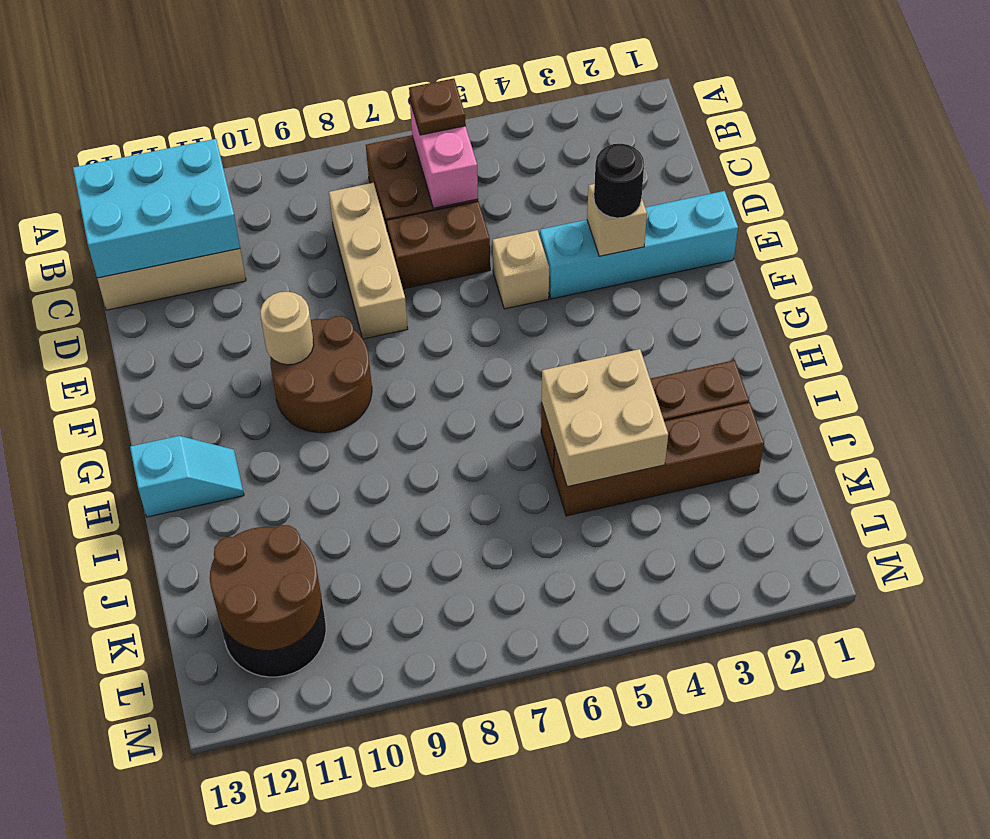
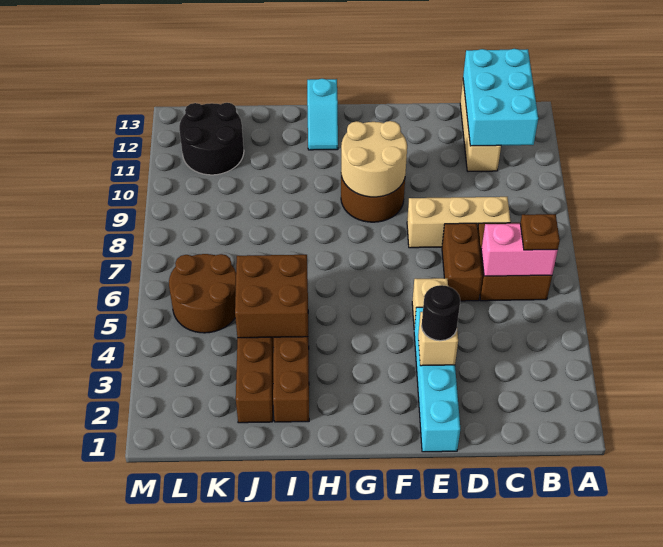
tan round brick F10 level 2 -> tan round brick F9:G10 level 2
tan brick I4:J5 level 2 -> brown brick I4:J5 level 2
brown round brick K11:L12 level 2 -> brown round brick K5:L6 level 1

